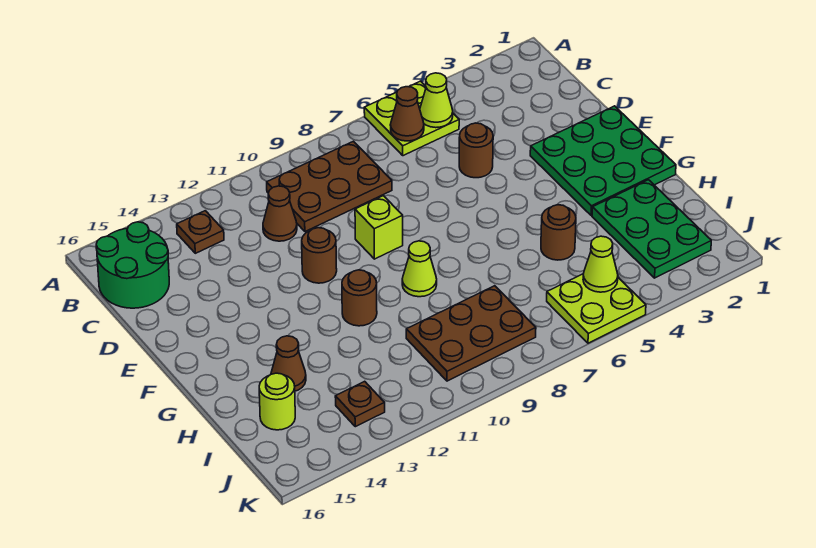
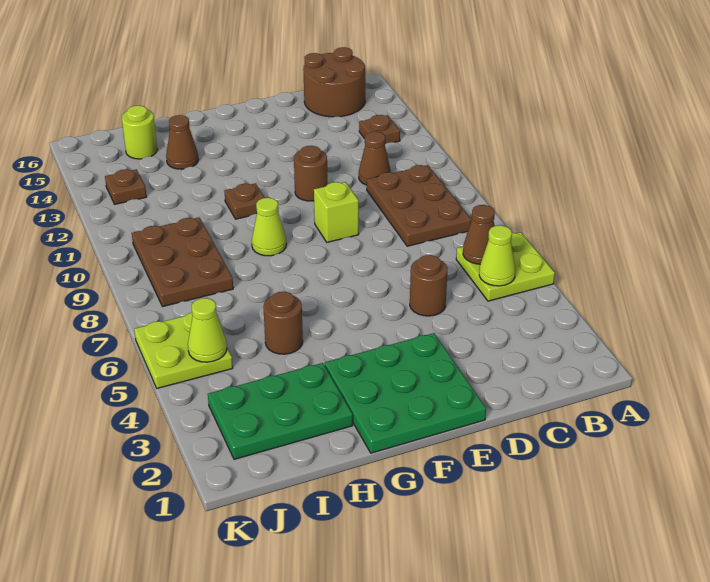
green round brick B15:C16 level 1 -> brown round brick B15:C16 level 1
brown round brick G11 level 1 -> brown plate G11 level 1

